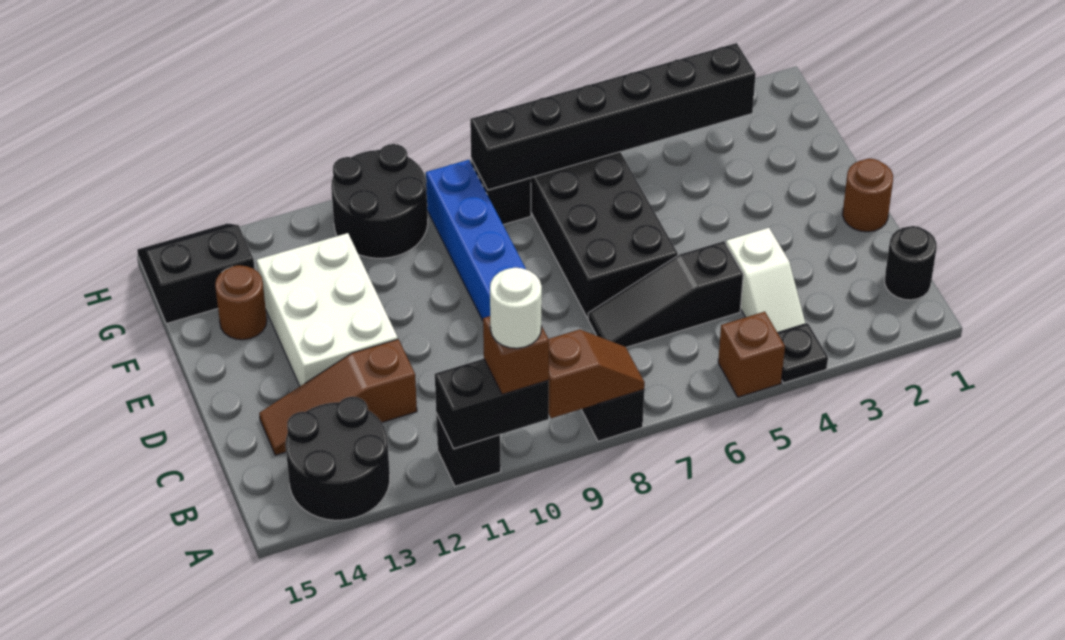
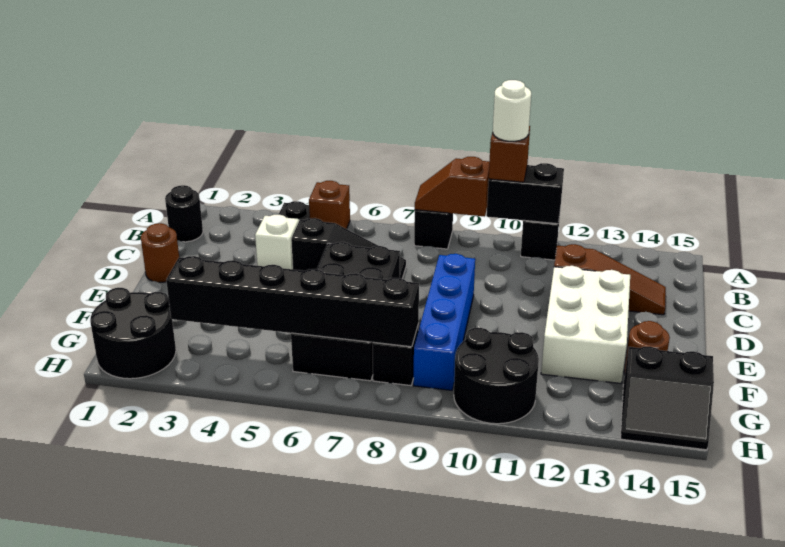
black round brick A13:B14 level 1 -> black round brick G1:H2 level 1

